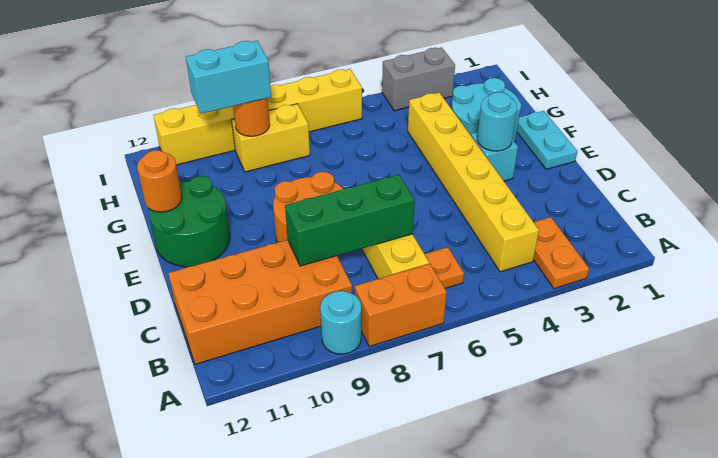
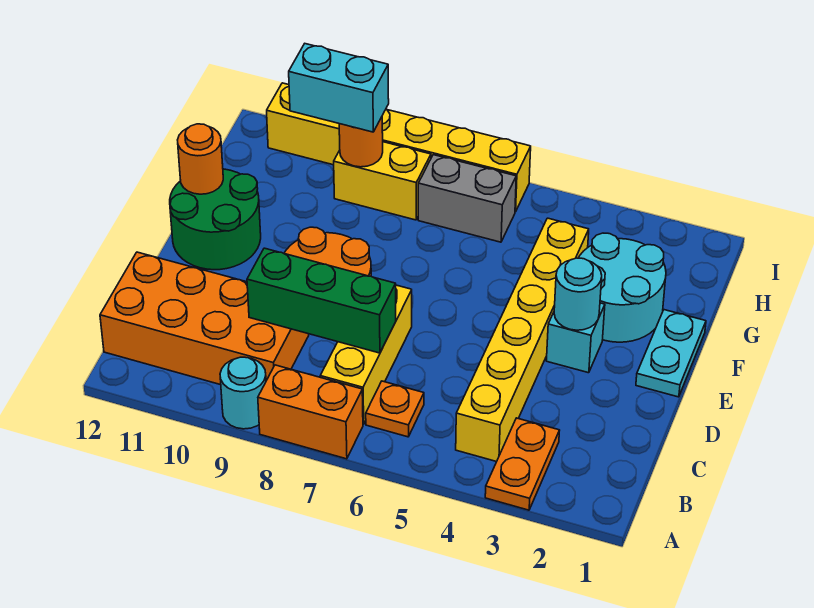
grey brick I3:I4 level 1 -> grey brick H6:H7 level 1

